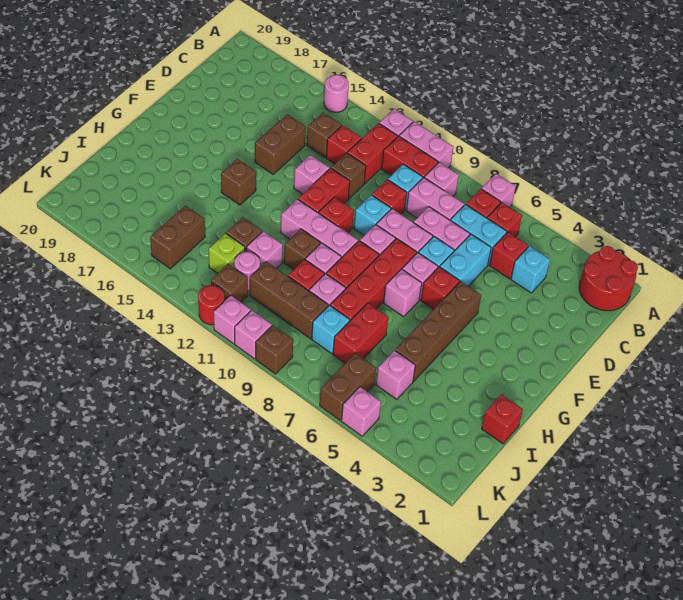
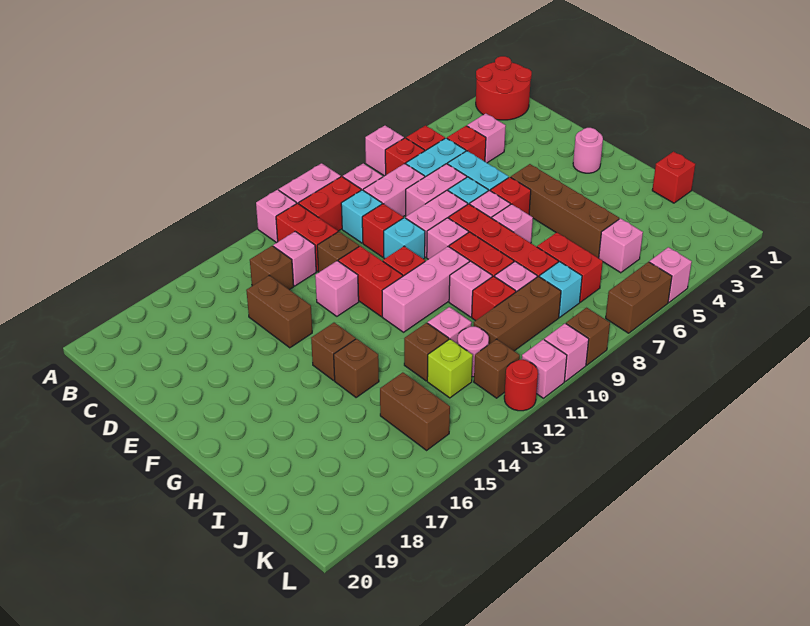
pink round brick A15 level 1 -> pink round brick F2 level 1
cyan brick C4 level 1 -> pink brick C4 level 1
red brick C13 level 1 -> pink brick C13 level 1
brown brick H11 level 1 -> brown brick H15 level 1
brown brick K6:L6 level 1 -> brown brick L6:L7 level 1

